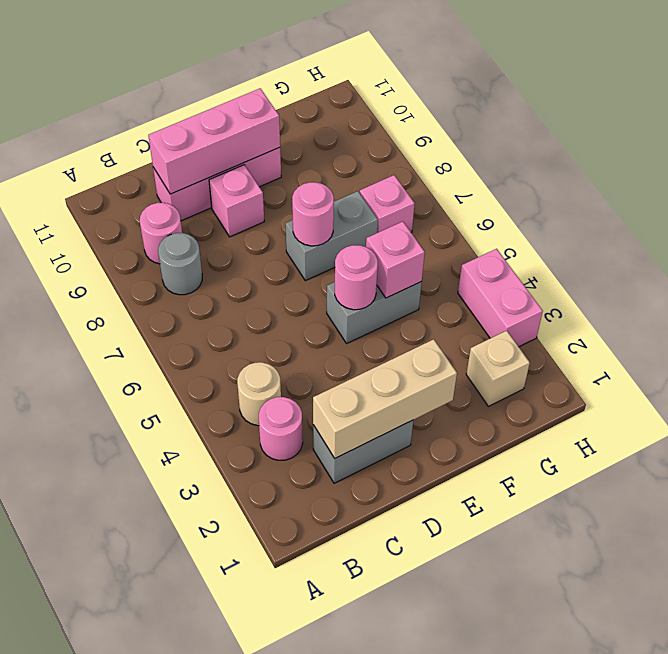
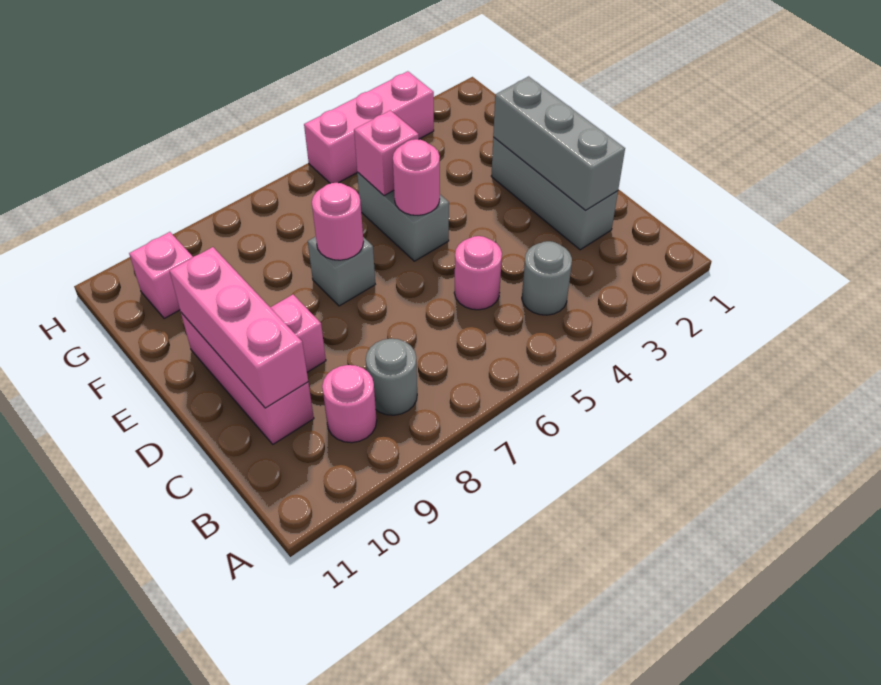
pink round brick B3 level 1 -> pink round brick C5 level 1
tan round brick B4 level 1 -> grey round brick B4 level 1
grey brick C2:D2 level 1 -> grey brick C2:E2 level 1
tan brick C2:E2 level 2 -> grey brick C2:E2 level 2
grey brick E7:F7 level 1 -> grey brick E7 level 1
tan brick G2 level 1 -> none
pink brick G7 level 1 -> pink brick G10 level 1
pink brick H3:H4 level 1 -> pink brick H3:H5 level 1

